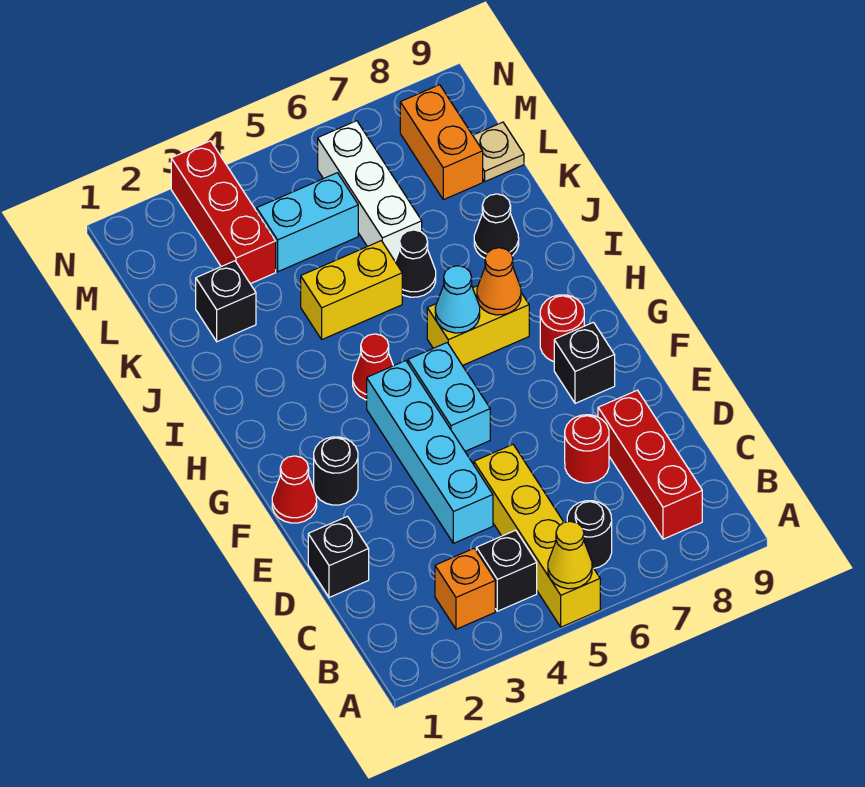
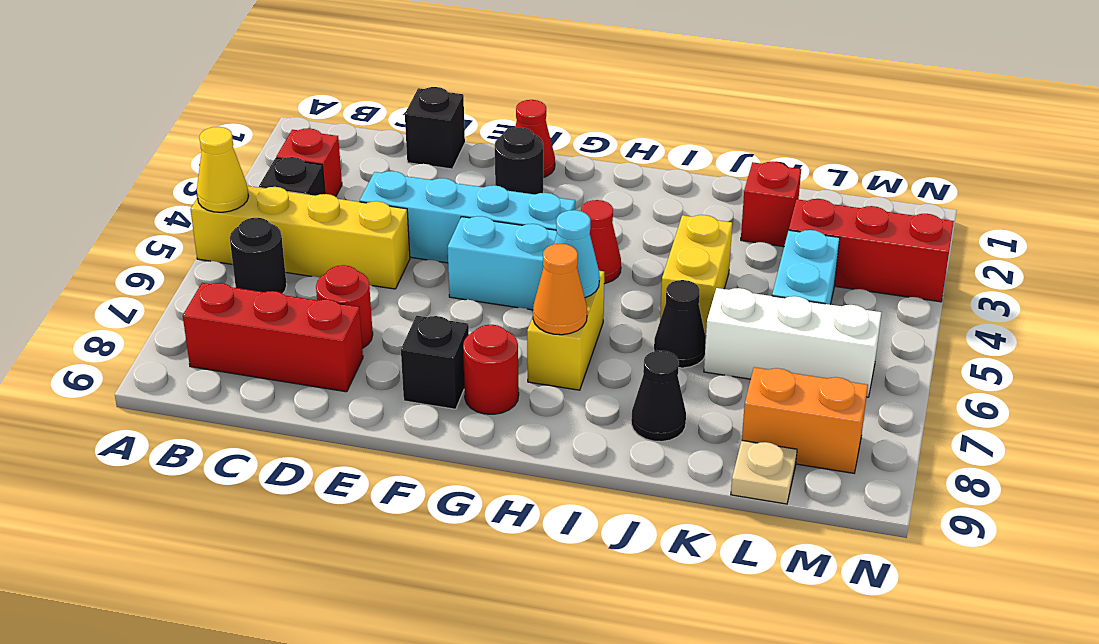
orange brick B3 level 1 -> red brick B3 level 1
black brick K2 level 1 -> red brick K2 level 1

